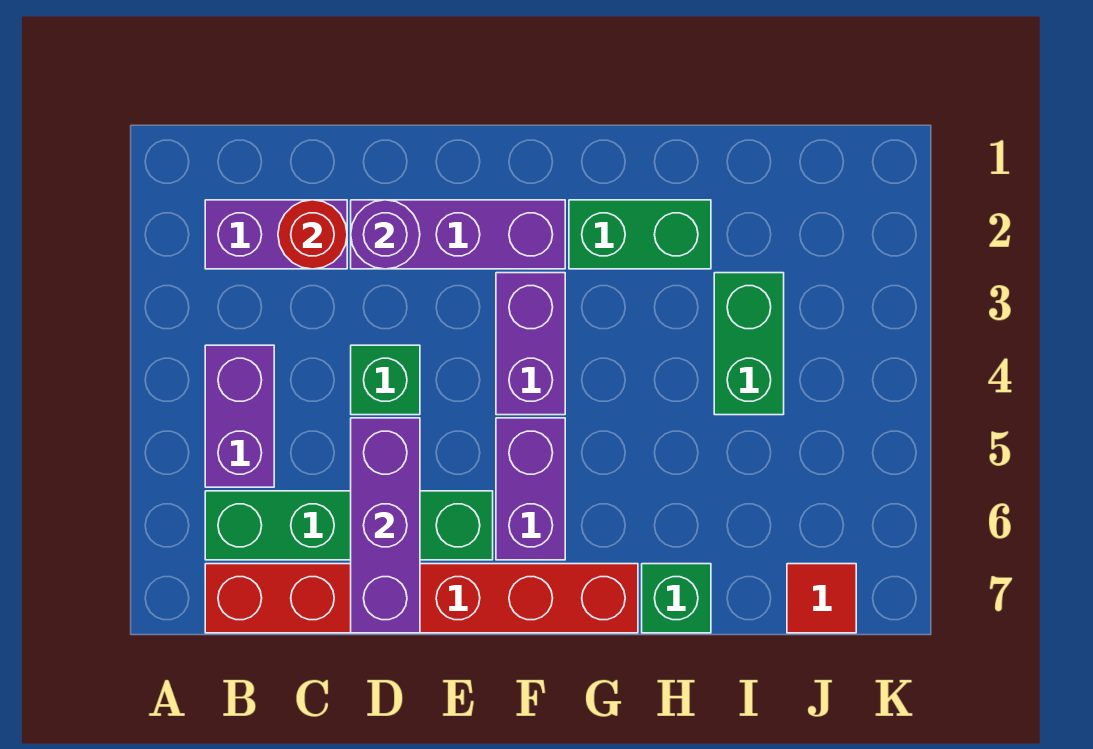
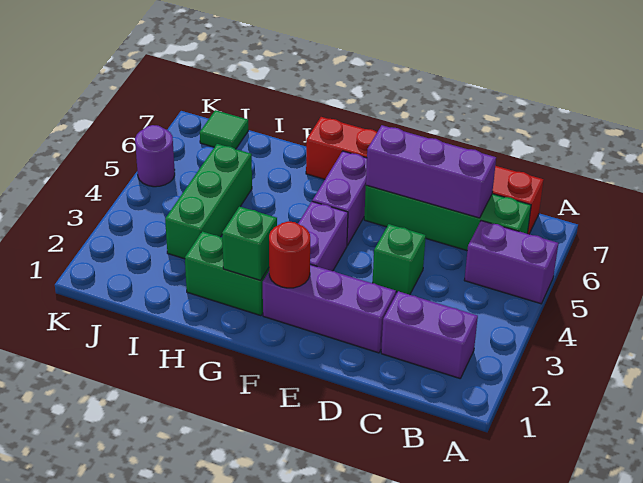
purple brick B4:B5 level 1 -> purple brick A5:B5 level 1
red round brick C2 level 2 -> red round brick F2 level 2
purple round brick D2 level 2 -> purple round brick K5 level 1
purple brick D5:D7 level 2 -> purple brick C6:E6 level 2
green brick H7 level 1 -> green brick G2 level 2
green brick I3:I4 level 1 -> green brick I3:I5 level 1
red tile J7 level 1 -> green tile J7 level 1

